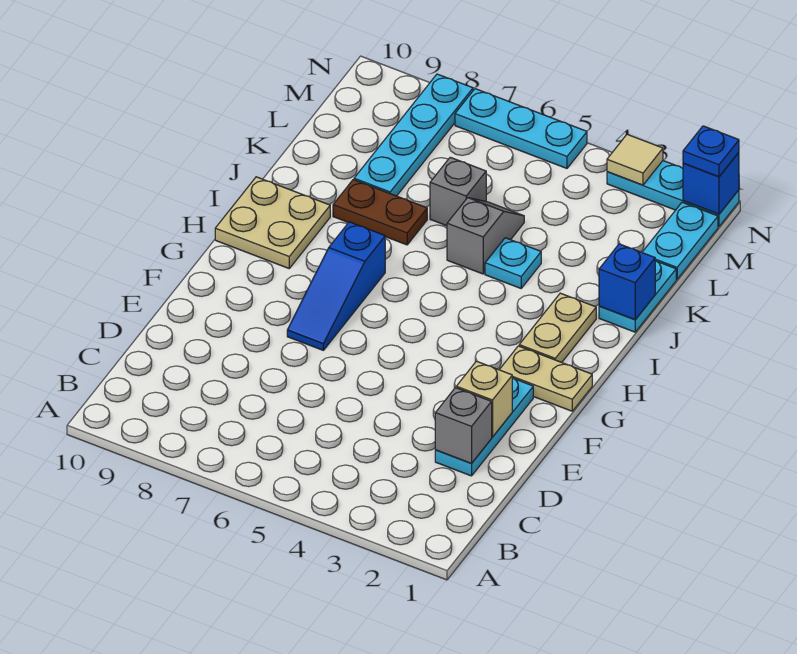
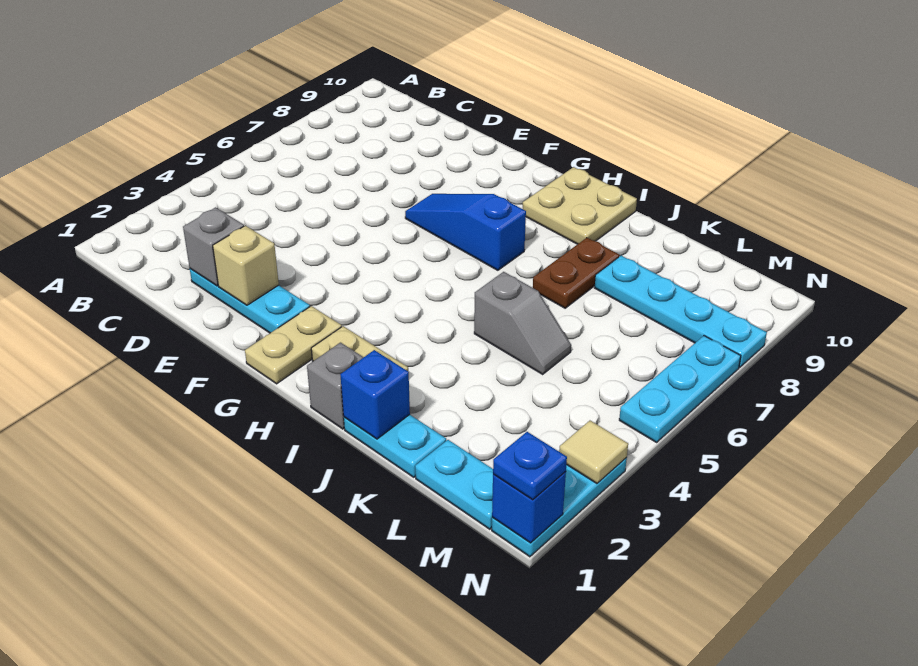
cyan plate J4 level 1 -> none
grey brick K6 level 1 -> grey brick I1 level 1

